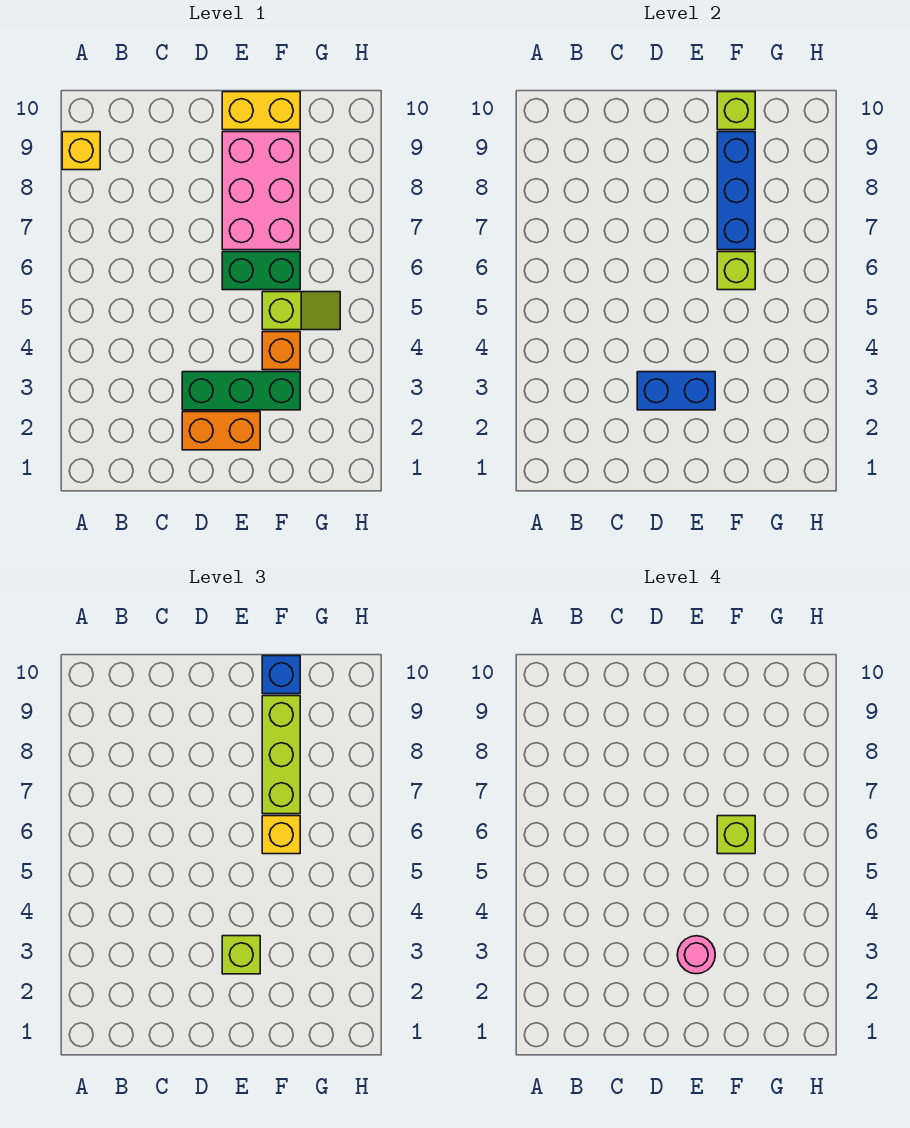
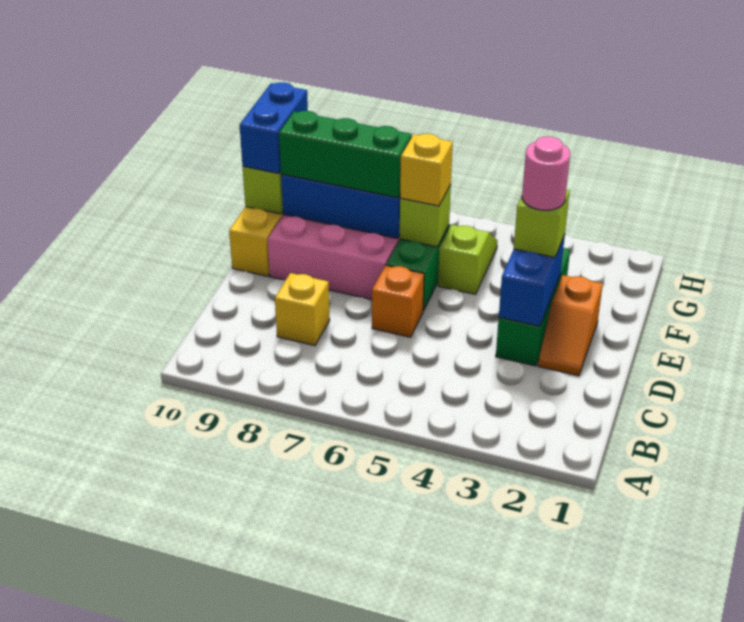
yellow brick A9 level 1 -> yellow brick C8 level 1
orange brick D2:E2 level 1 -> orange slope D2:E2 level 1 top E
orange brick F4 level 1 -> orange brick D6 level 1
lime brick F6 level 4 -> none
lime brick F7:F9 level 3 -> green brick F7:F9 level 3
blue brick F10 level 3 -> blue brick F10:G10 level 3

